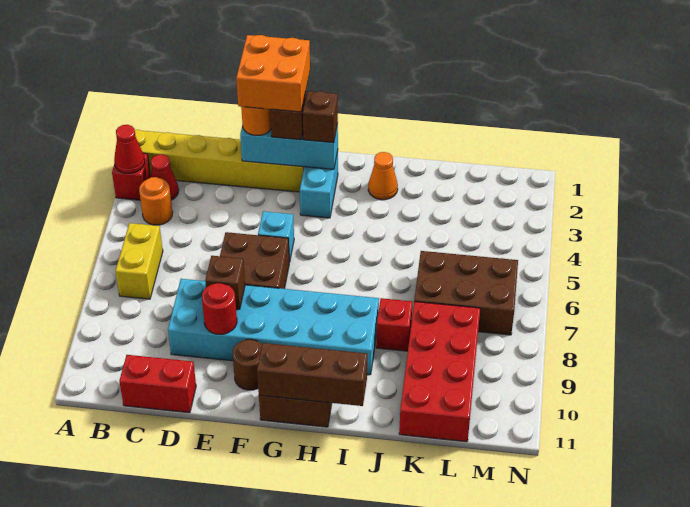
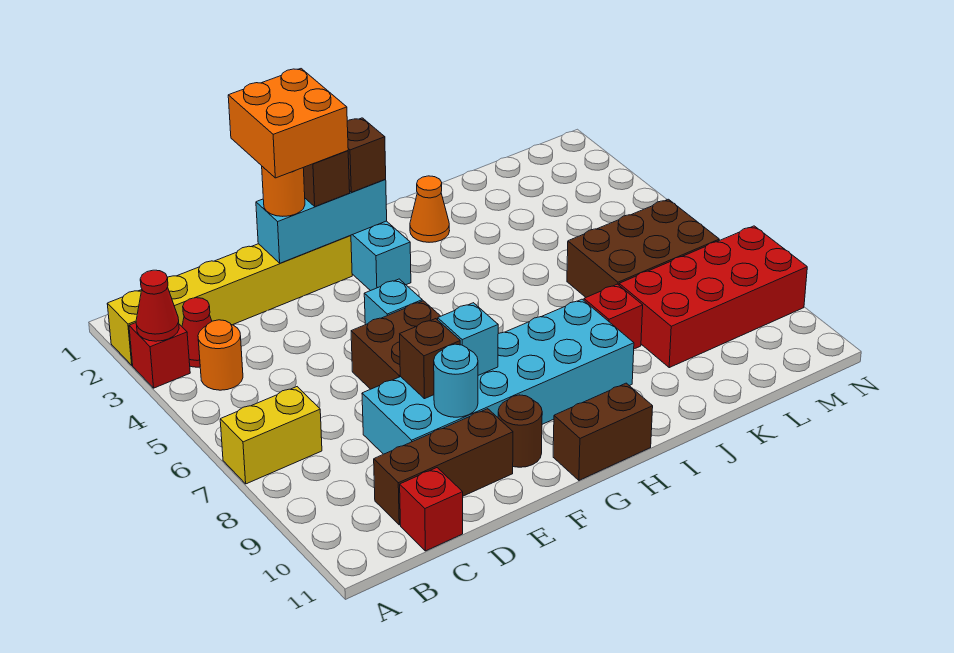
yellow brick B6:B7 level 1 -> yellow brick A7:B7 level 1
red brick C11:D11 level 1 -> red brick C11 level 1
red round brick E9 level 2 -> cyan round brick E9 level 2
none -> cyan brick F8 level 2
brown brick G11:I11 level 2 -> brown brick C10:E10 level 1
red brick K8:L11 level 1 -> red brick K8:N9 level 1

